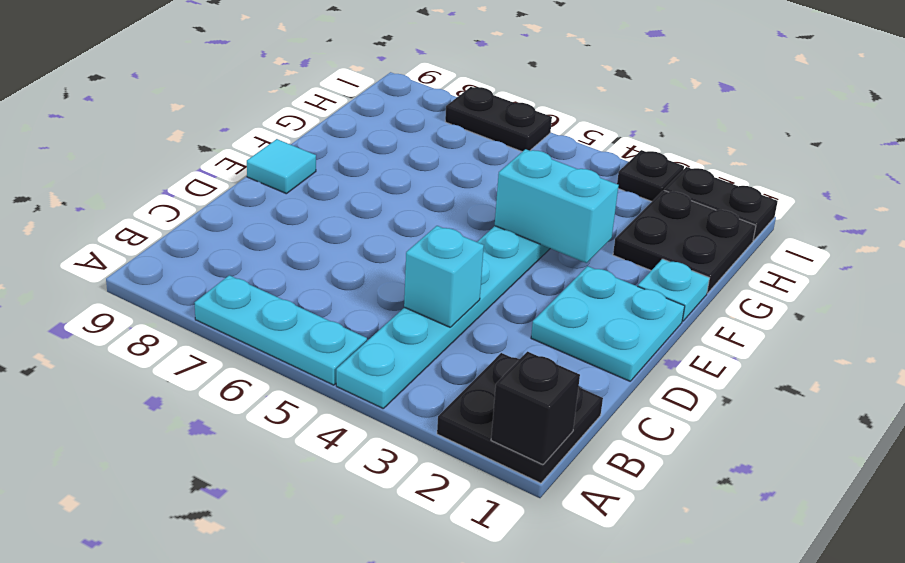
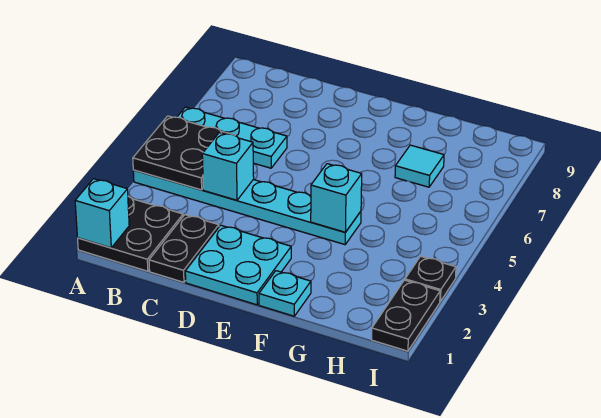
black brick A1 level 2 -> cyan brick A1 level 2
cyan plate A5:A7 level 1 -> cyan plate A6:C6 level 1
cyan tile E9 level 1 -> cyan tile G7 level 1
cyan brick F3:F4 level 2 -> cyan brick F4 level 2
black plate G1:H2 level 1 -> black plate A4:B5 level 2
black plate I6:I7 level 1 -> black plate C1:C2 level 1

